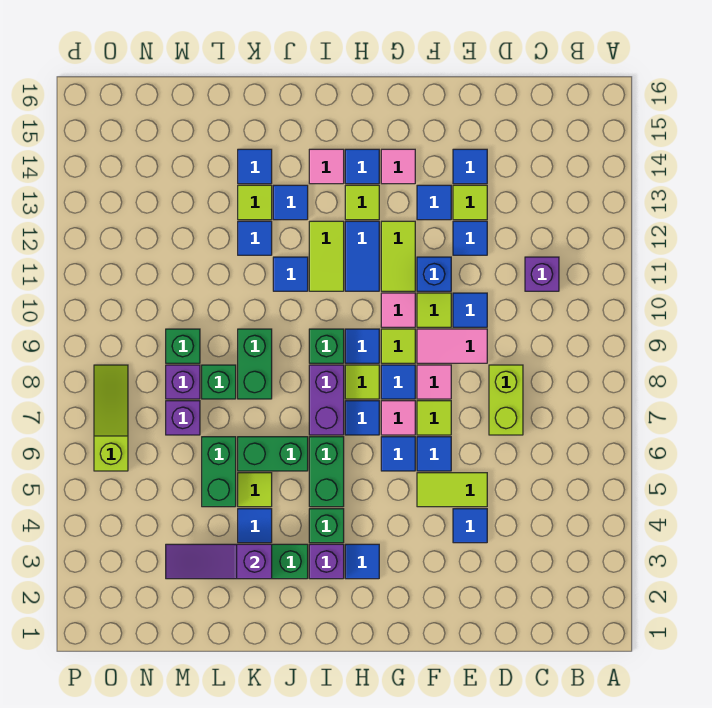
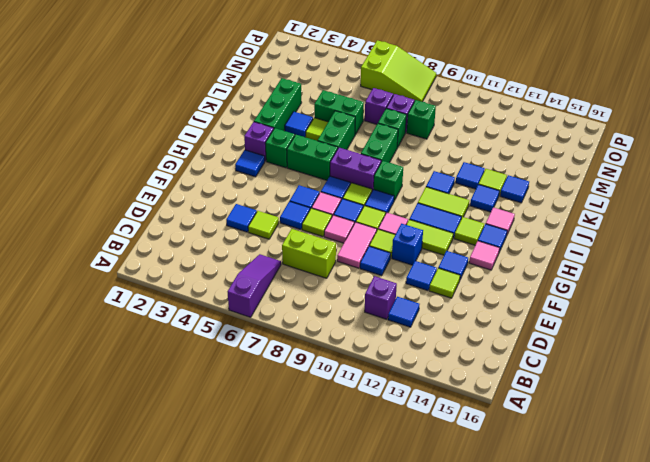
lime tile E5:F5 level 1 -> lime tile E5 level 1
blue tile E14 level 1 -> blue tile C12 level 1
purple slope K3:M3 level 2 top K -> purple slope A6:C6 level 1 top A
green brick K8:K9 level 1 -> green brick J8:K8 level 1
lime slope O6:O8 level 1 top 6 -> lime slope O6:P8 level 1 top 6

